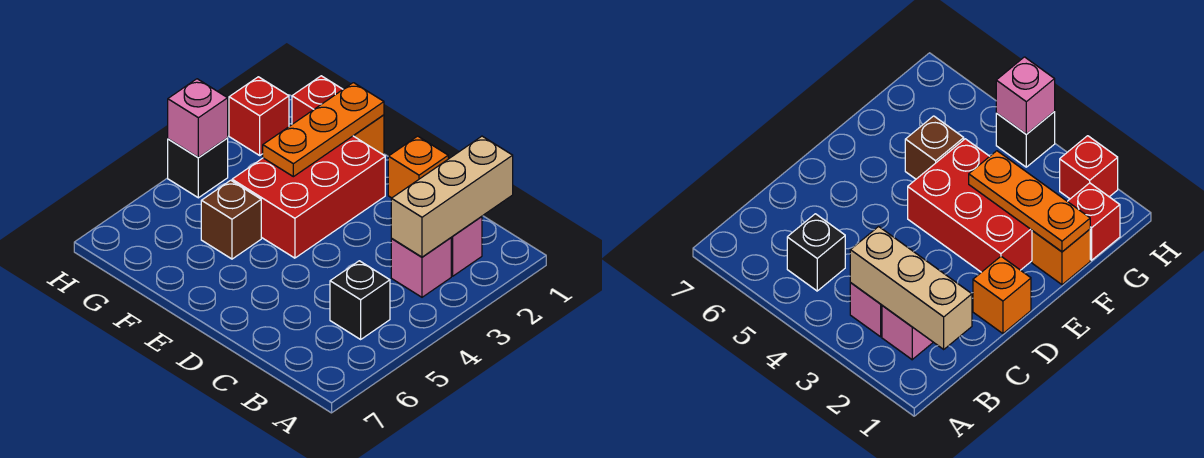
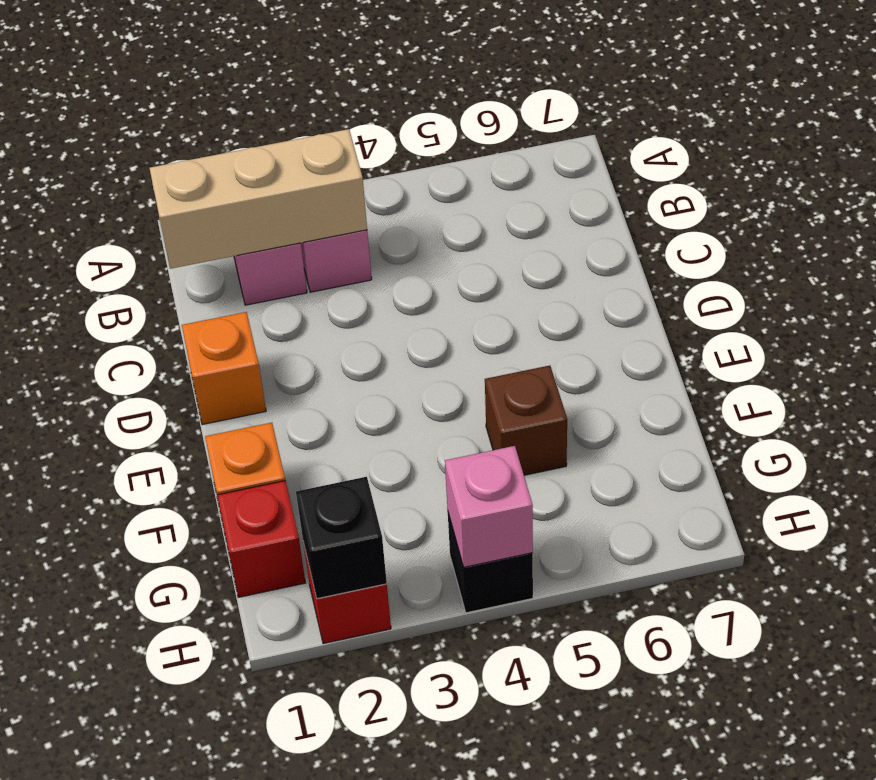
black brick B5 level 1 -> black brick H2 level 2
red brick E2:F4 level 1 -> none
orange plate F1:F3 level 2 -> none

